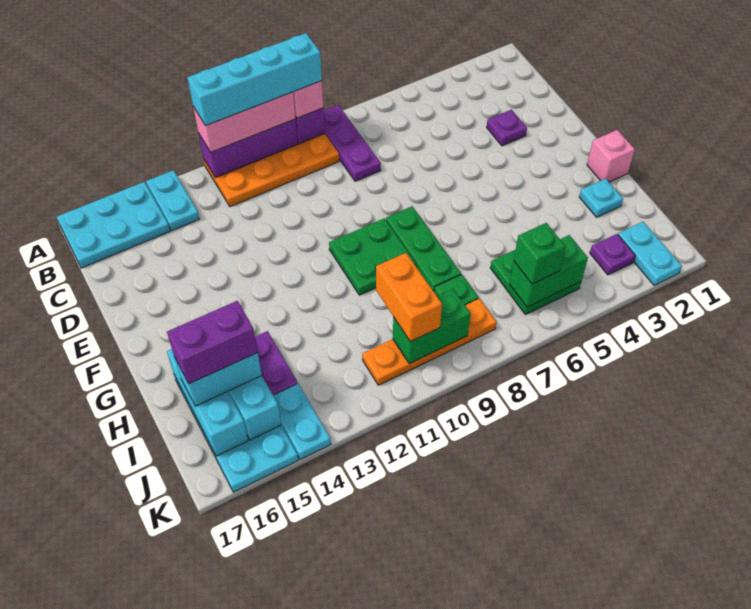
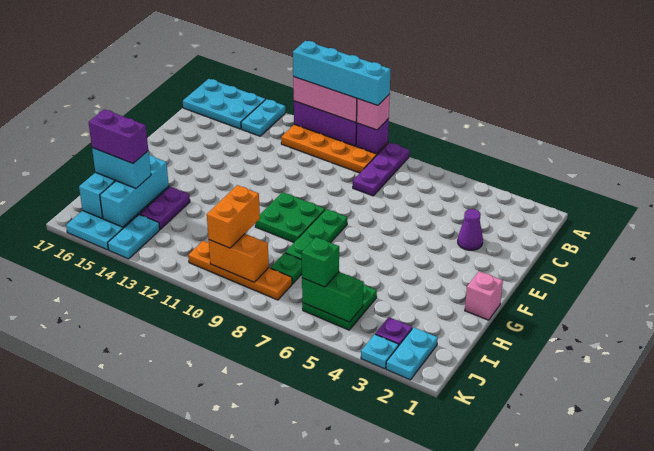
purple plate D3 level 1 -> purple cone D3 level 1
cyan plate H2 level 1 -> cyan plate K3 level 1
green brick J9:J10 level 2 -> orange brick J9:J10 level 2

